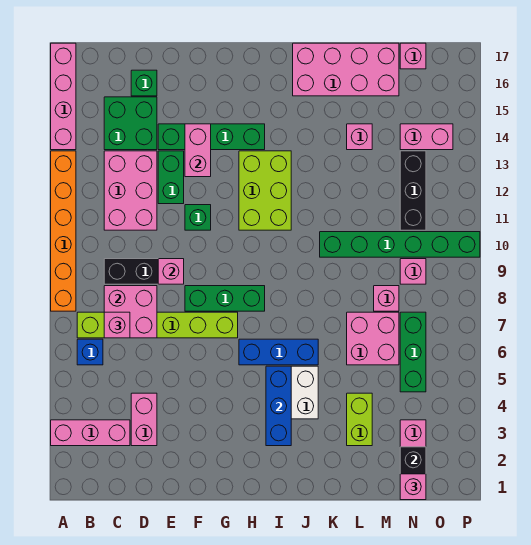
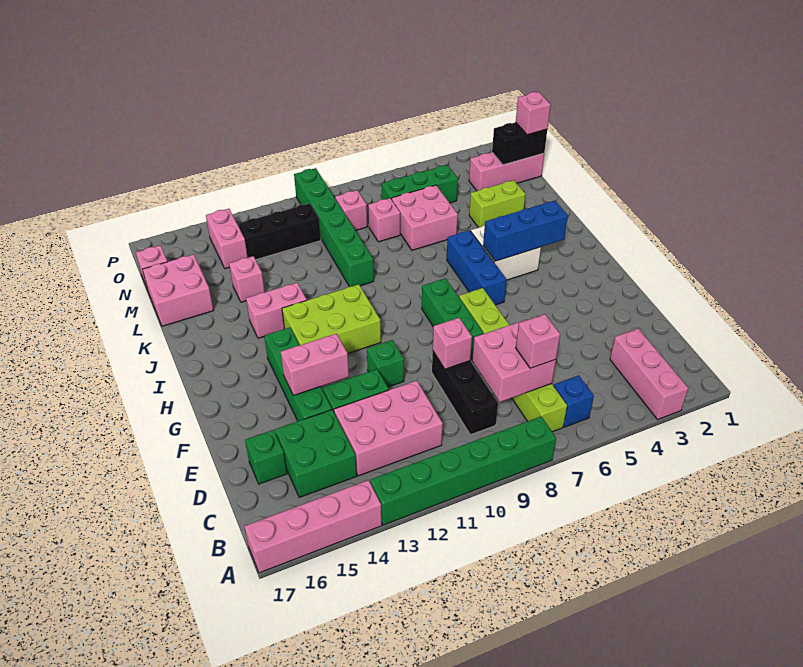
orange brick A8:A13 level 1 -> green brick A8:A13 level 1
pink brick D3:D4 level 1 -> pink brick J13:J14 level 1
pink brick J16:M17 level 1 -> pink brick L16:M17 level 1

